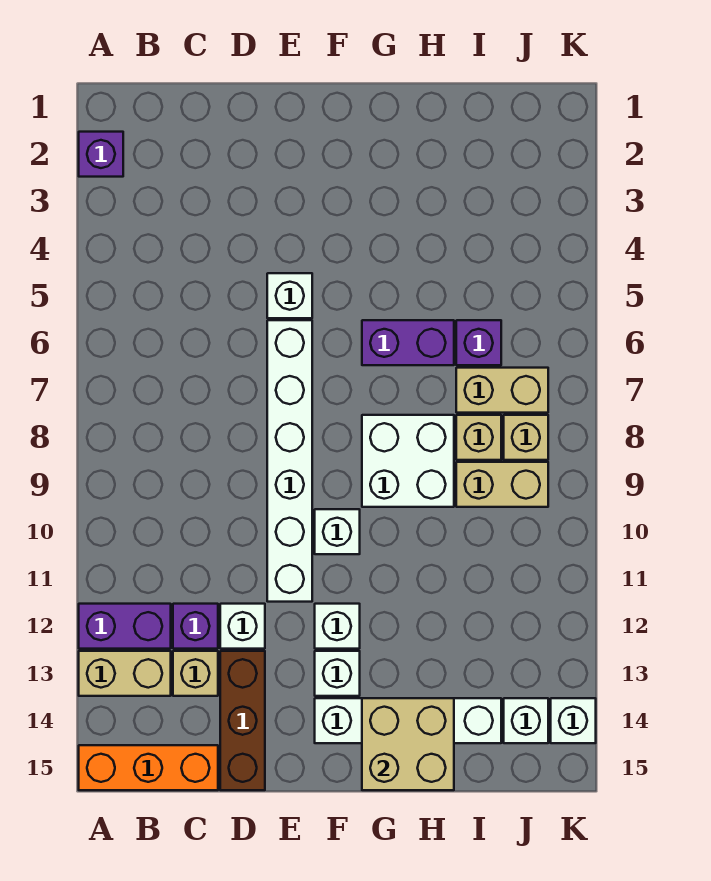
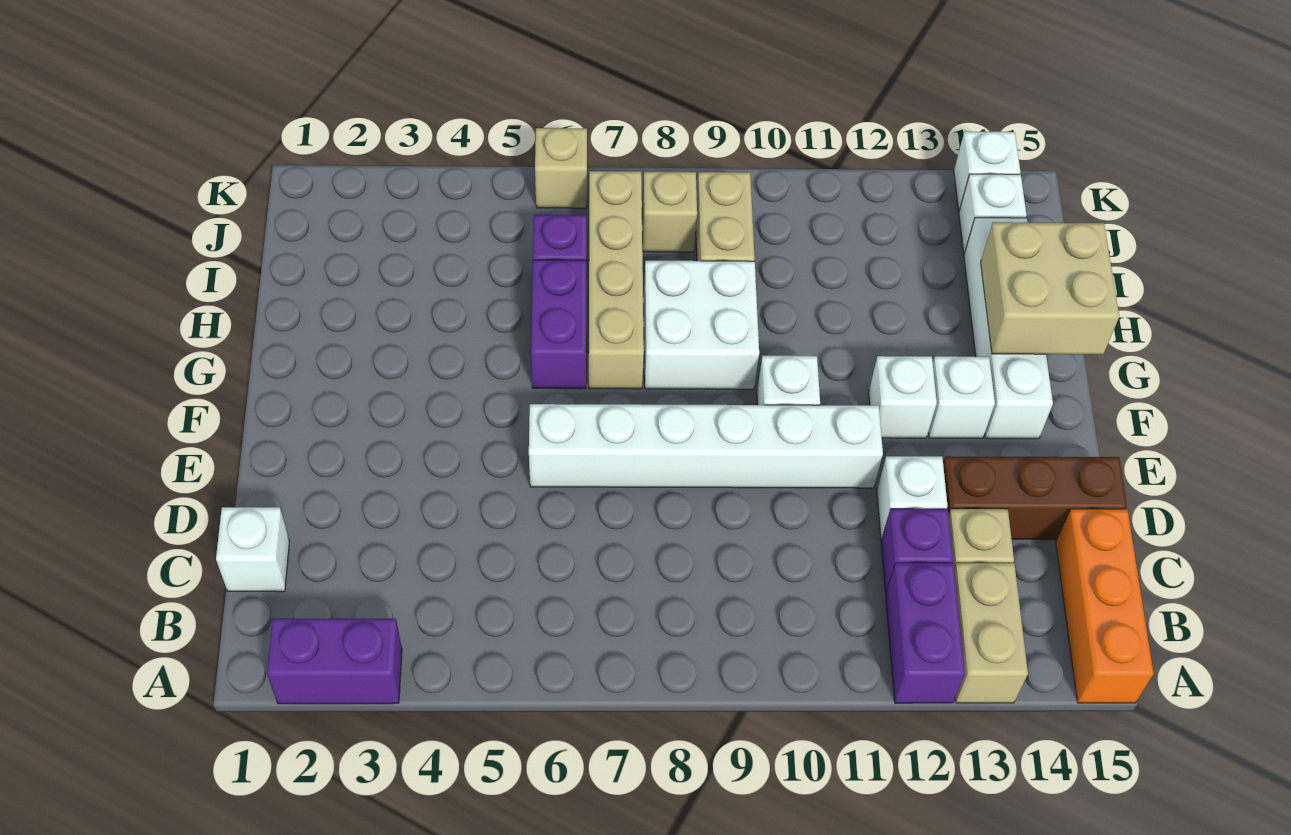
purple brick A2 level 1 -> purple brick A2:A3 level 1
white brick E5 level 1 -> white brick C1 level 1
tan brick I7:J7 level 1 -> tan brick G7:J7 level 1
tan brick I8 level 1 -> tan brick K6 level 1

